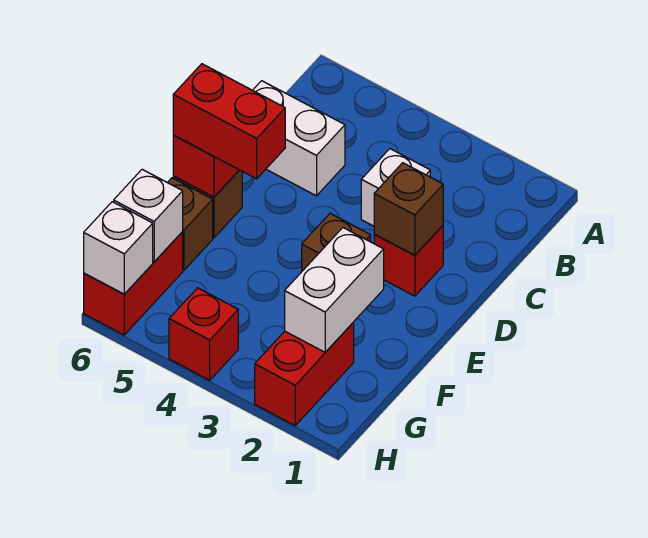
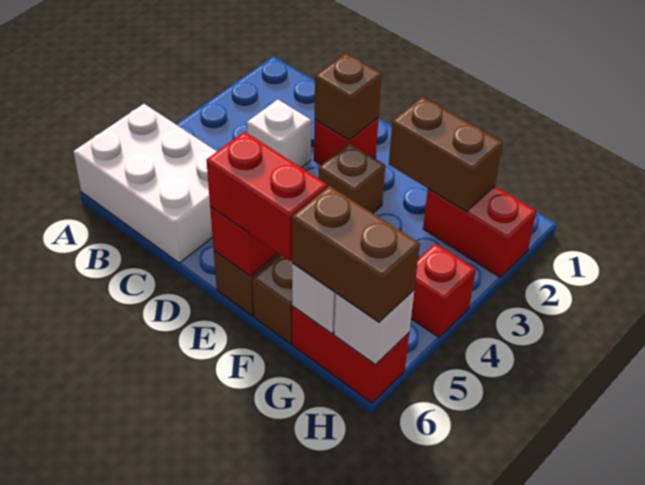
white brick C5:C6 level 1 -> white brick A5:C6 level 1
red brick E5:E6 level 3 -> red brick E6:F6 level 3
white brick F2:G2 level 2 -> brown brick F2:G2 level 2
none -> brown brick G6:H6 level 3

